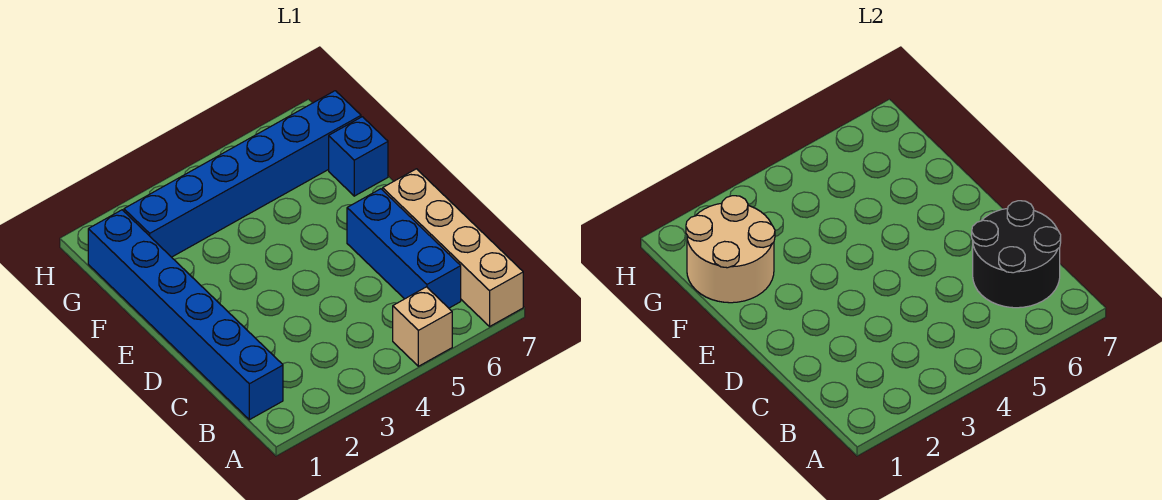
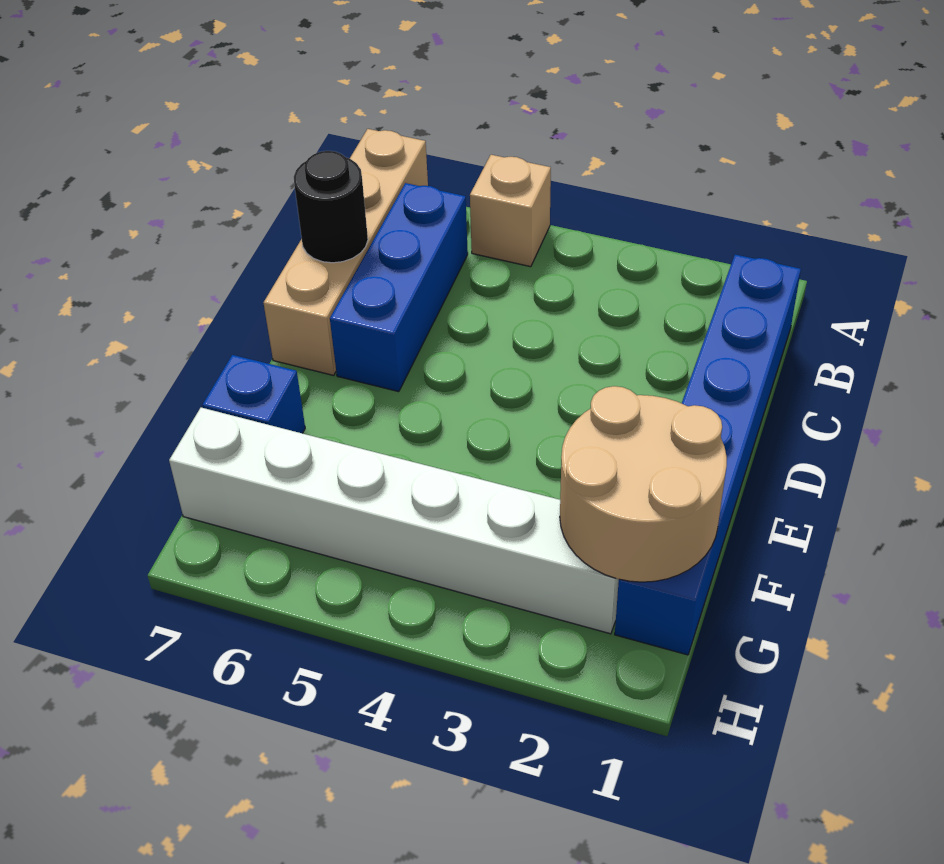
black round brick B6:C7 level 2 -> black round brick C7 level 2
blue brick G2:G7 level 1 -> white brick G2:G7 level 1

